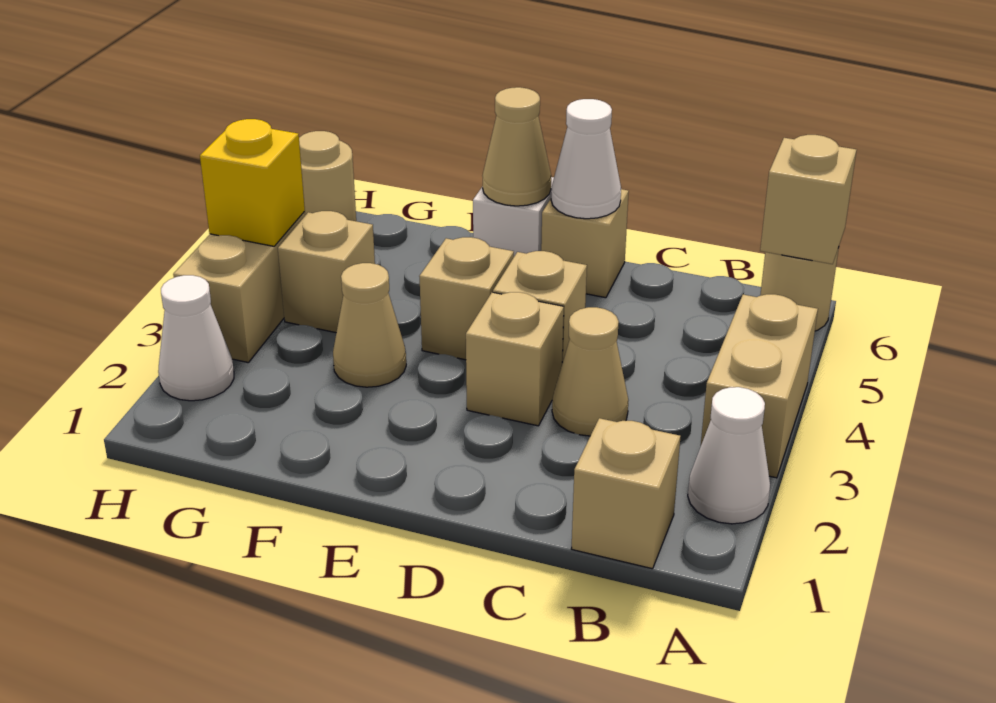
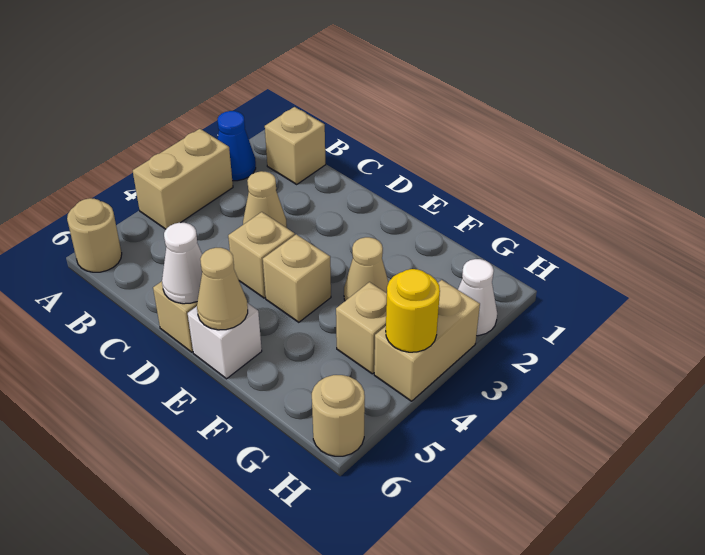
white cone A2 level 1 -> blue cone A2 level 1
tan brick A6 level 2 -> none
tan brick D3 level 1 -> none
yellow brick H4 level 2 -> yellow round brick H4 level 2

